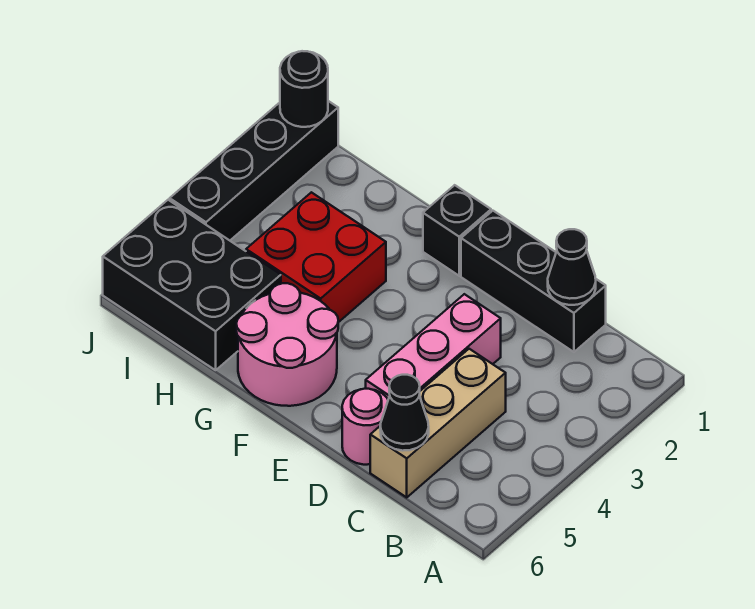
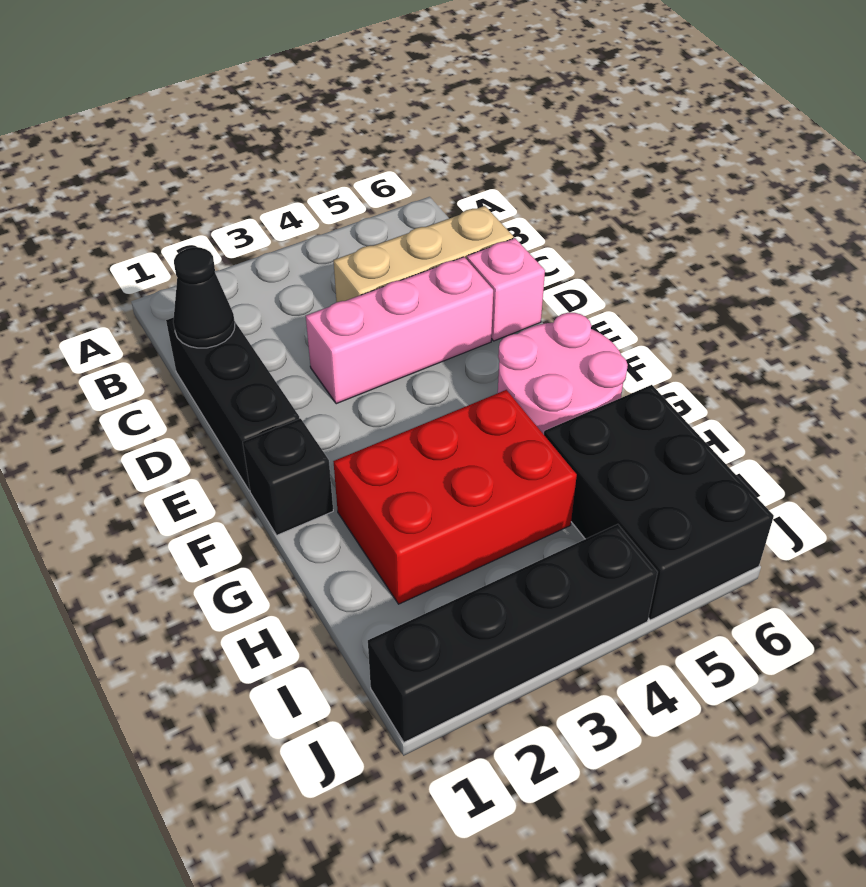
black cone C6 level 2 -> none
pink round brick D6 level 1 -> pink brick D6 level 1
red brick G3:H4 level 1 -> red brick G2:H4 level 1
black round brick J1 level 2 -> none

